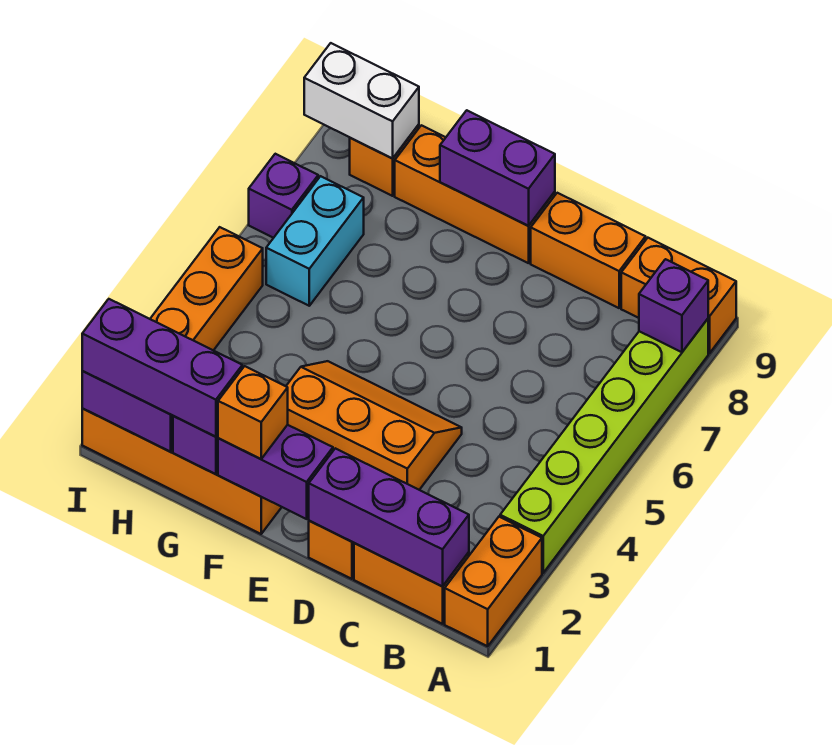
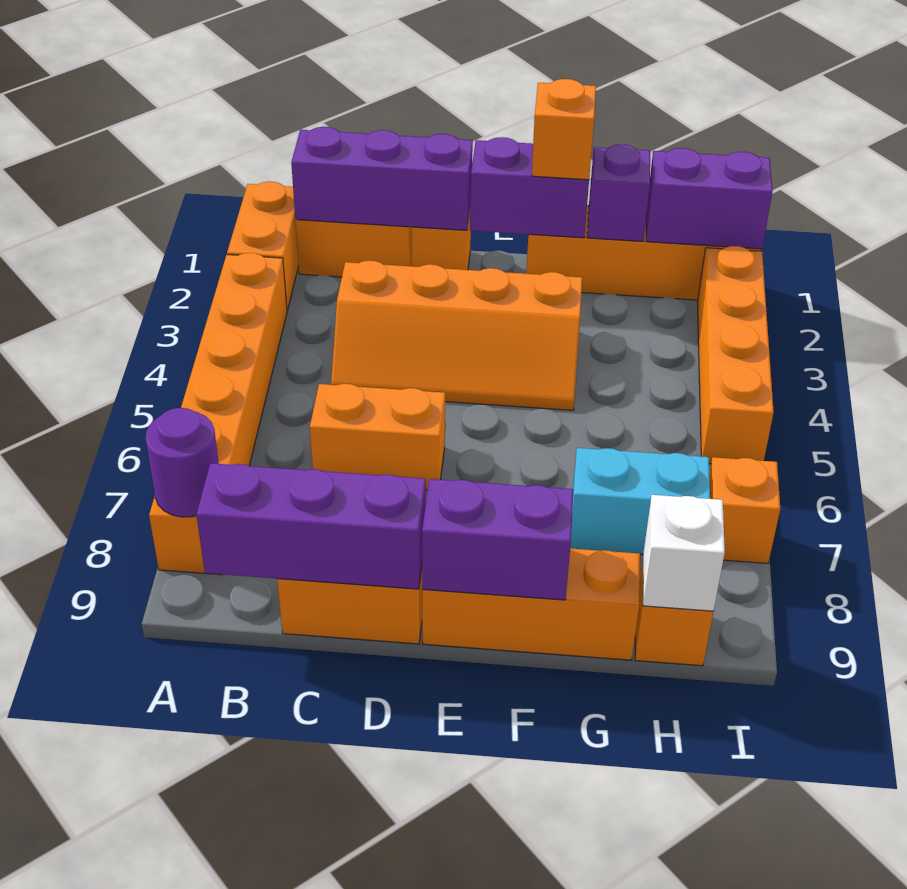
lime brick A3:A8 level 1 -> orange brick A3:A8 level 1
purple brick A8 level 2 -> purple round brick A8 level 2
orange brick A9:B9 level 1 -> orange brick C6:D6 level 1
orange slope D3:F4 level 1 top 3 -> orange slope C3:F4 level 1 top 3
purple brick G1:I1 level 3 -> purple brick B9:D9 level 2
cyan brick H6:H7 level 1 -> cyan brick G7:H7 level 1
white brick H9:I9 level 2 -> white brick H9 level 2
purple brick I7 level 1 -> orange brick I7 level 1

